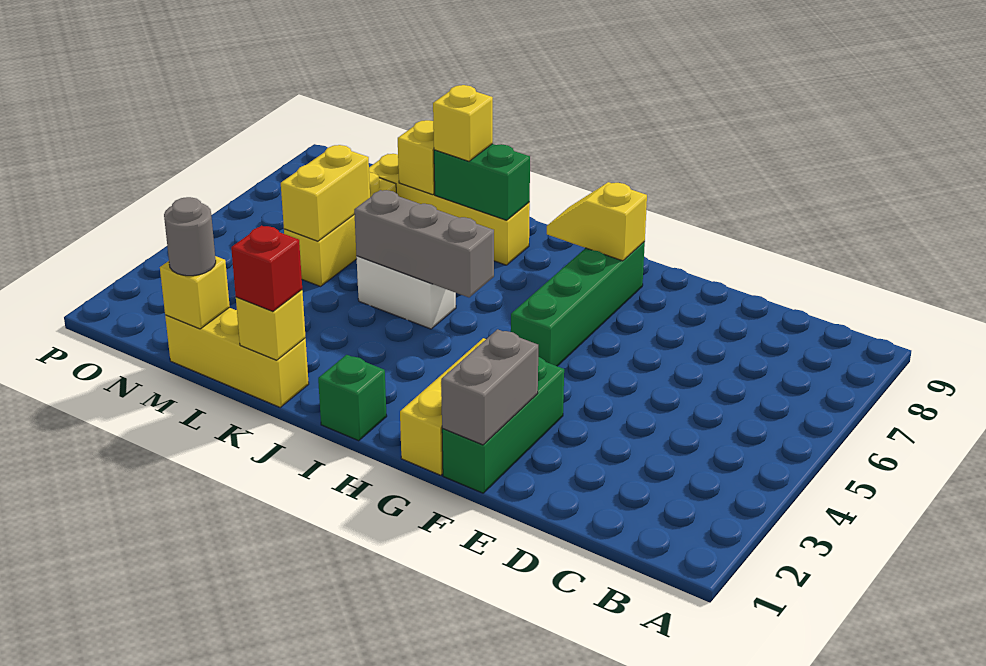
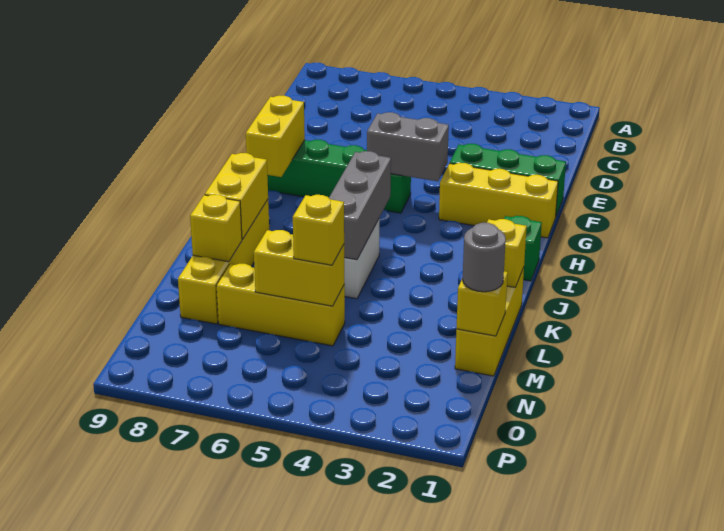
grey brick F1:F2 level 2 -> grey brick G4:G5 level 2
yellow slope G8:H8 level 2 top G -> yellow brick G8:H8 level 2
green brick J8:K8 level 2 -> yellow brick J8:K8 level 2
red brick K1 level 3 -> none
yellow brick K8 level 3 -> yellow brick M5 level 3

